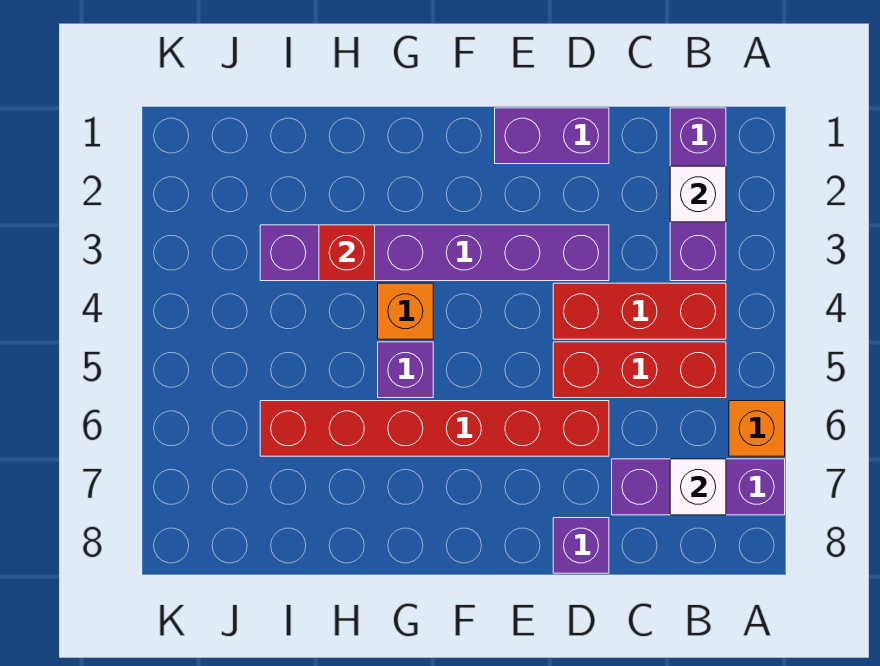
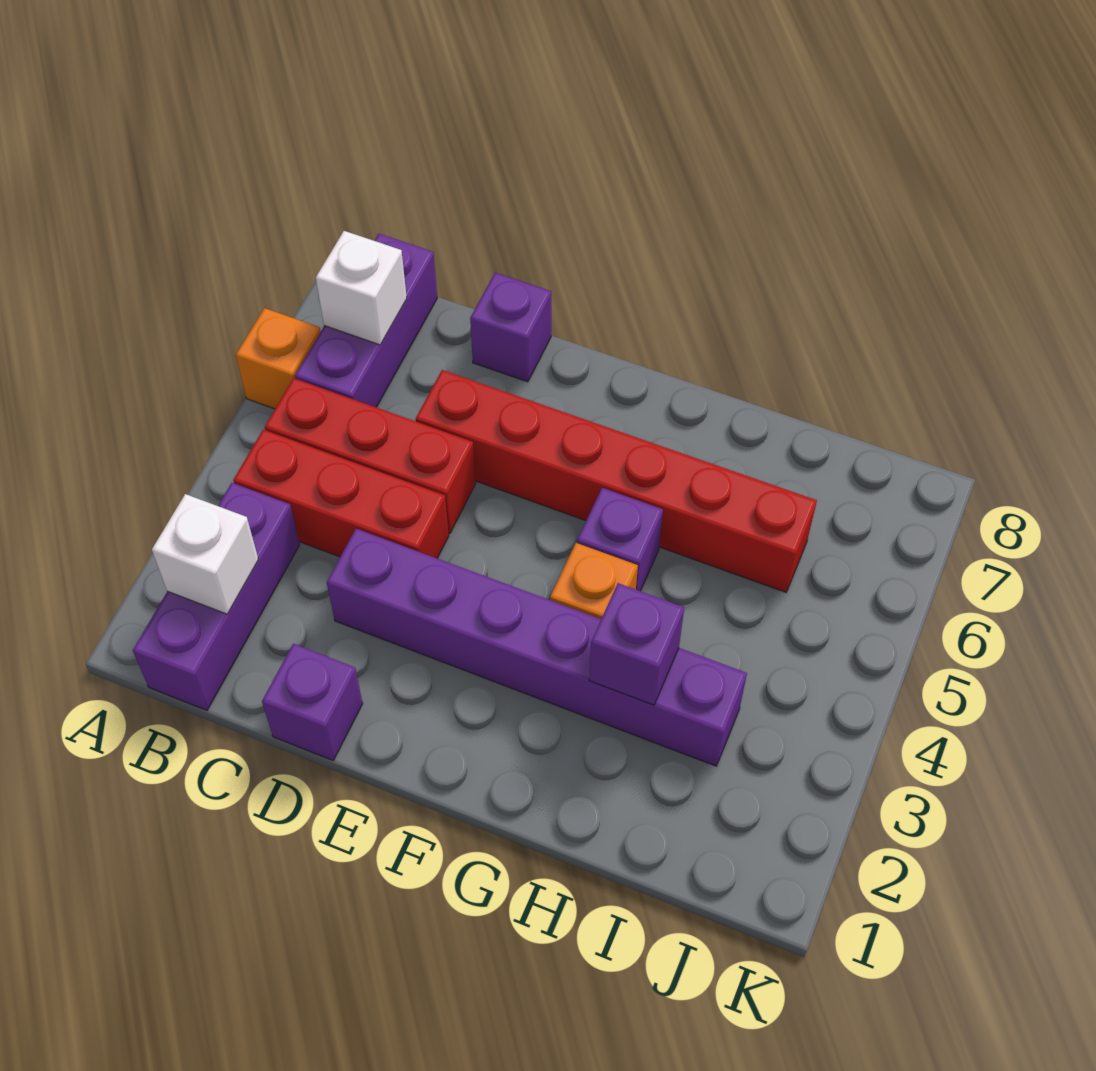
purple brick A7:C7 level 1 -> purple brick B6:B8 level 1
purple brick D1:E1 level 1 -> purple brick D1 level 1
red brick H3 level 2 -> purple brick H3 level 2

